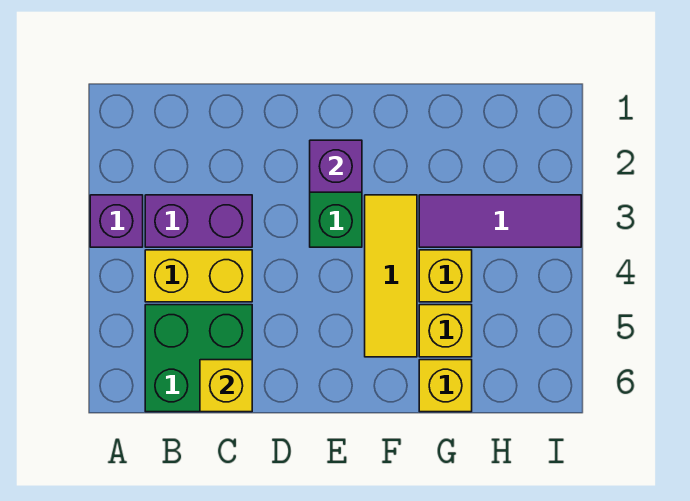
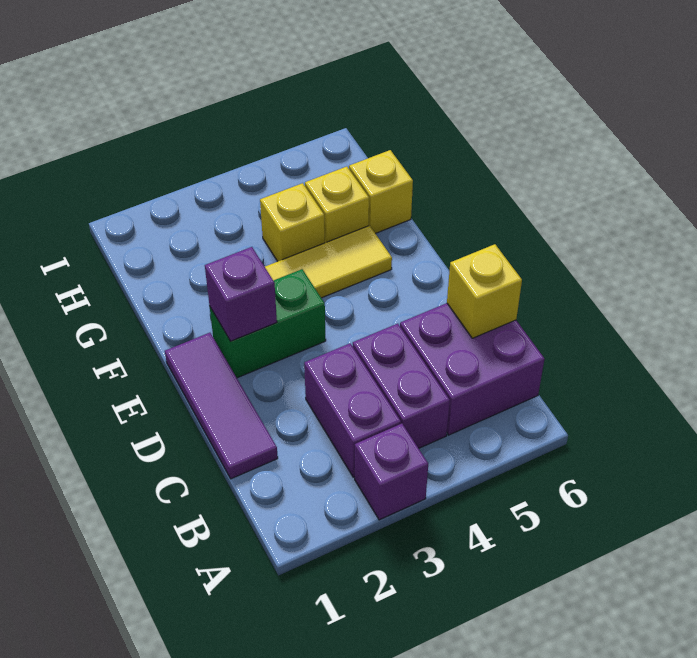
yellow brick B4:C4 level 1 -> purple brick B4:C4 level 1
green brick B5:C6 level 1 -> purple brick B5:C6 level 1
purple tile G3:I3 level 1 -> purple tile C1:E1 level 1

